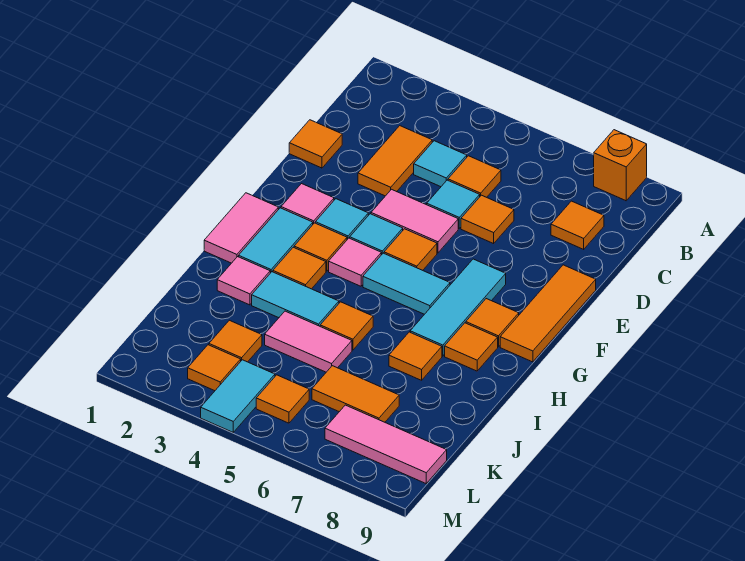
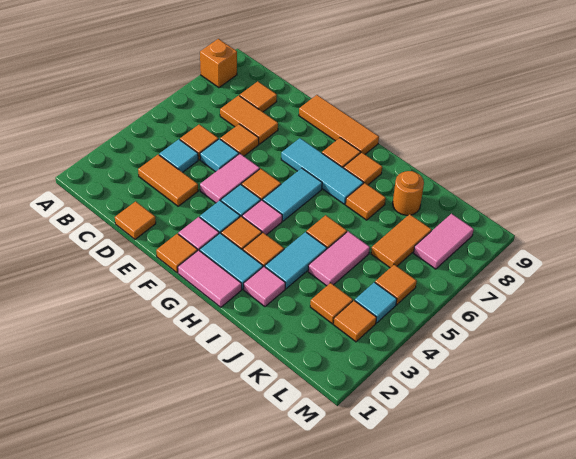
none -> orange tile C7:D7 level 1
none -> orange tile F1 level 1
none -> orange round brick J8 level 1
cyan tile L4:M4 level 1 -> cyan tile L4 level 1
pink tile L7:L9 level 1 -> pink tile L7:L8 level 1

